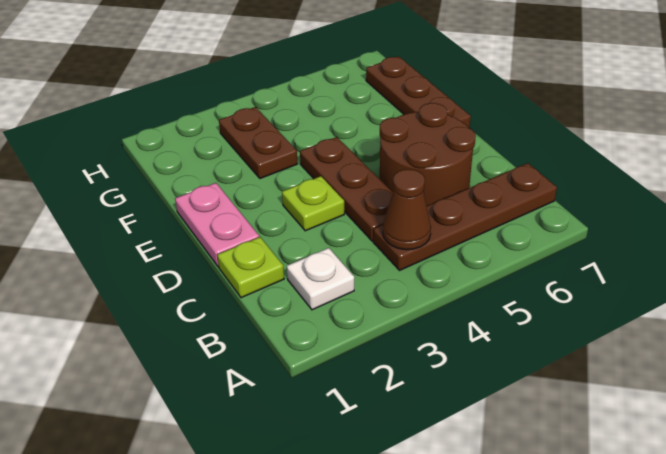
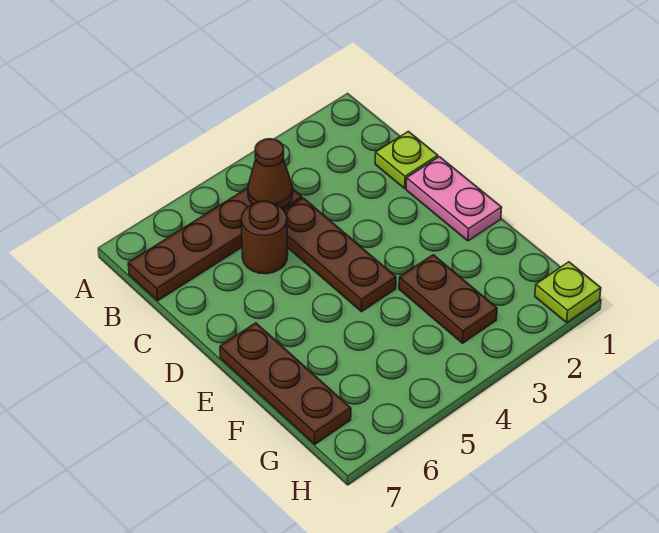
white plate B2 level 1 -> none
brown round brick C5:D6 level 1 -> brown round brick C5 level 1
lime plate D3 level 1 -> lime plate H1 level 1

